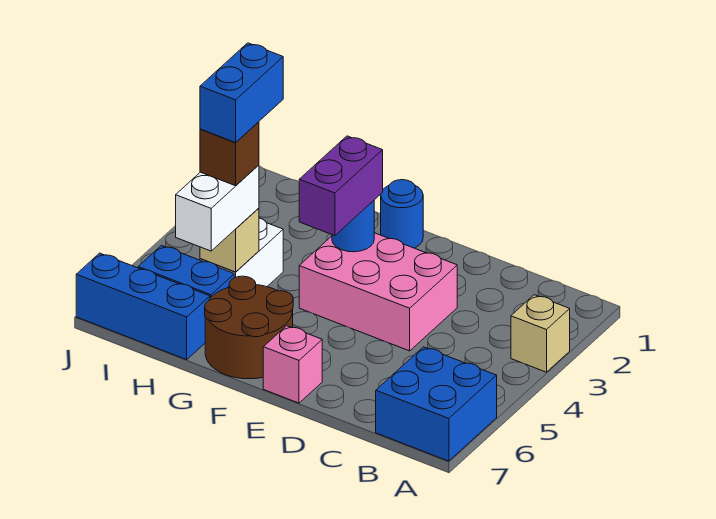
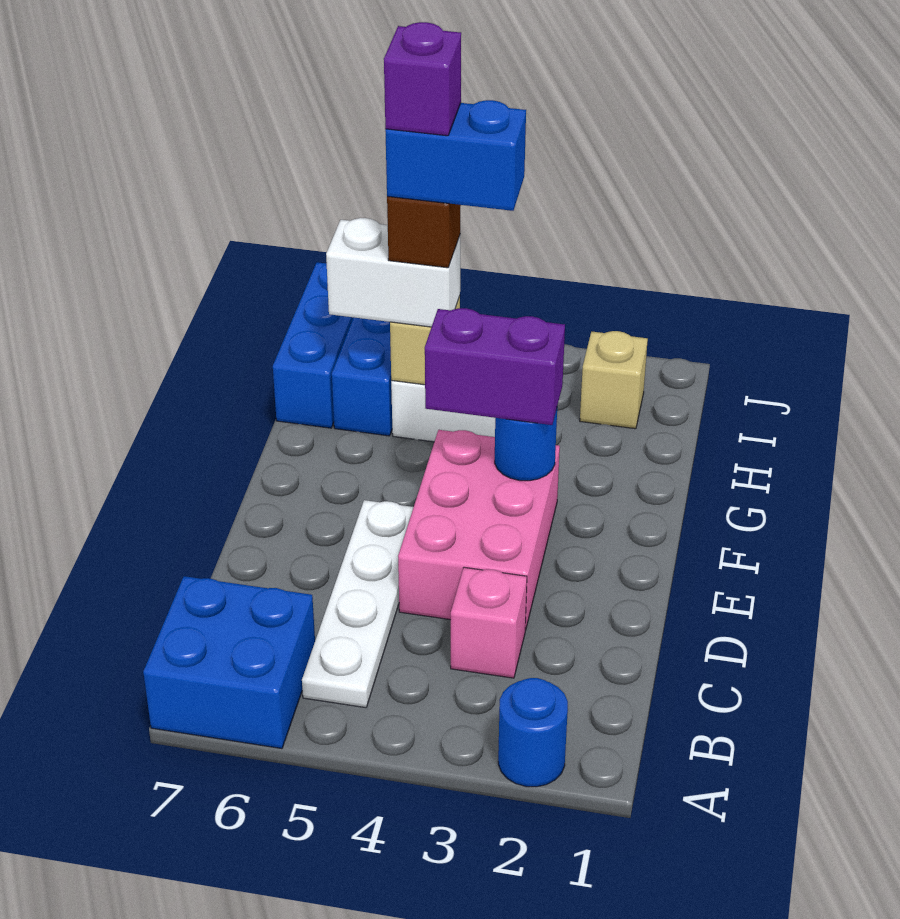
tan brick A3 level 1 -> tan brick I2 level 1
none -> white plate B5:E5 level 1
pink brick E7 level 1 -> pink brick C3 level 1
blue round brick F1 level 1 -> blue round brick A2 level 1
brown round brick F6:G7 level 1 -> none
none -> purple brick H5 level 6

